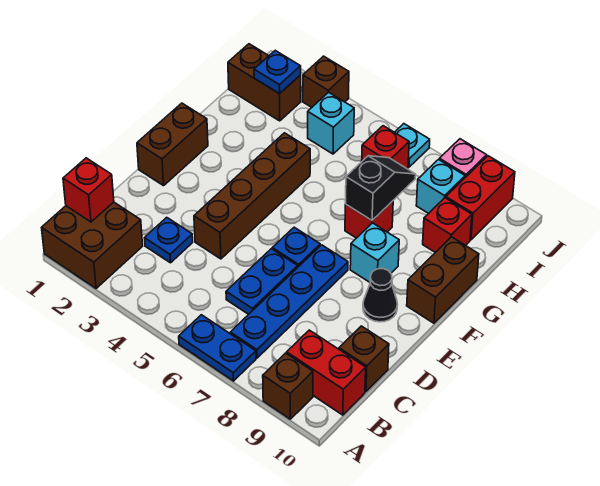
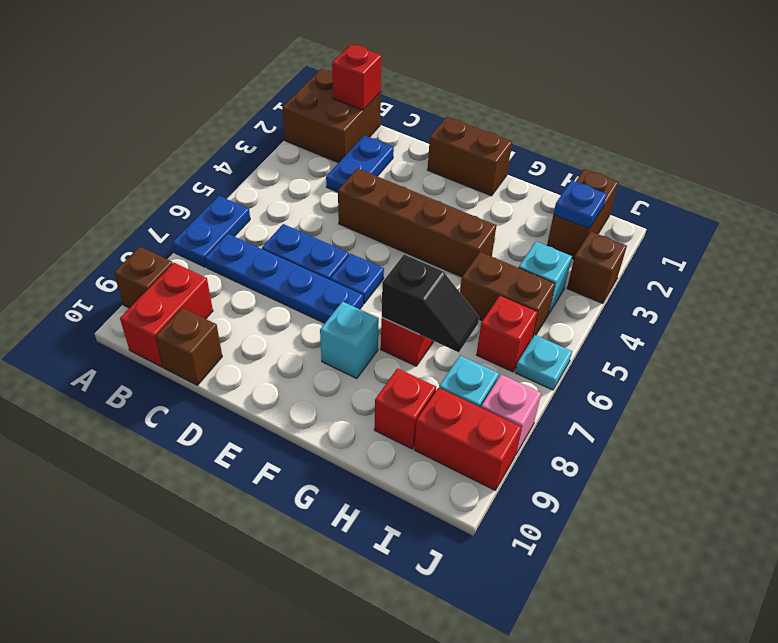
blue plate C3 level 1 -> blue plate C2:C3 level 1
black cone E9 level 1 -> none
brown brick F10:G10 level 1 -> brown brick H5:I5 level 1

